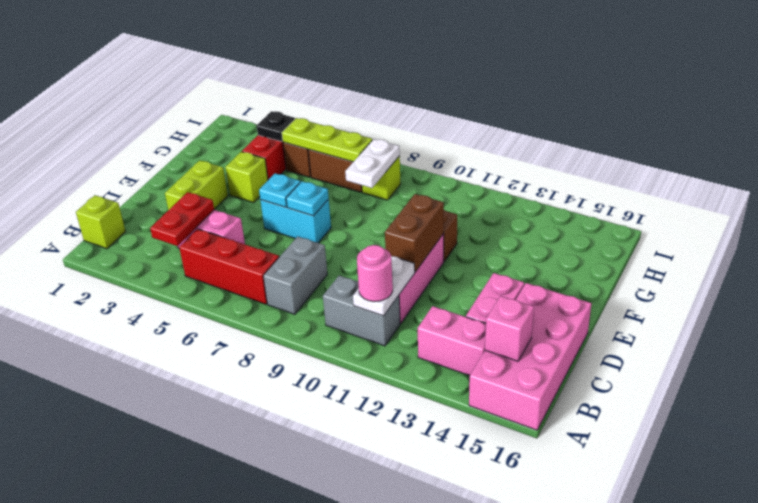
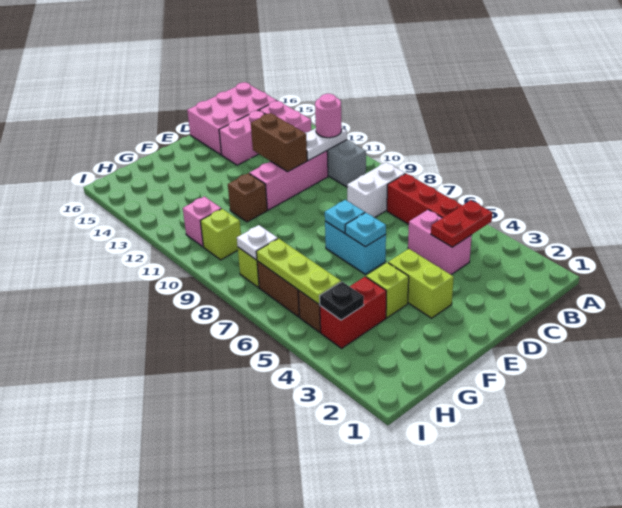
pink brick A15:D16 level 1 -> pink brick B15:D16 level 1
lime brick B1 level 1 -> lime brick H10 level 1
grey brick B8:C8 level 1 -> white brick B8:C8 level 1
pink brick B15 level 2 -> pink brick H11 level 1
lime brick D3:E3 level 1 -> lime brick E3:E4 level 1
brown brick D11:E11 level 2 -> brown brick D11:D12 level 2
white plate G8:H8 level 2 -> white plate H8 level 2

